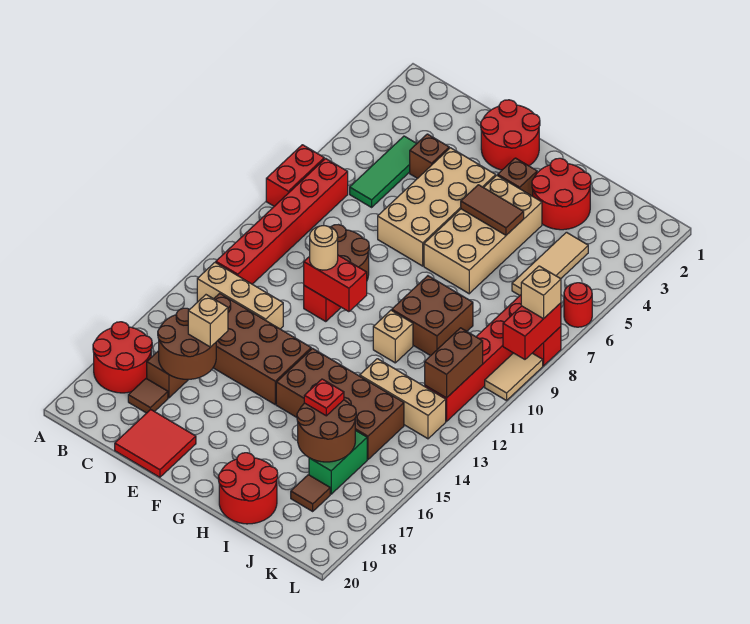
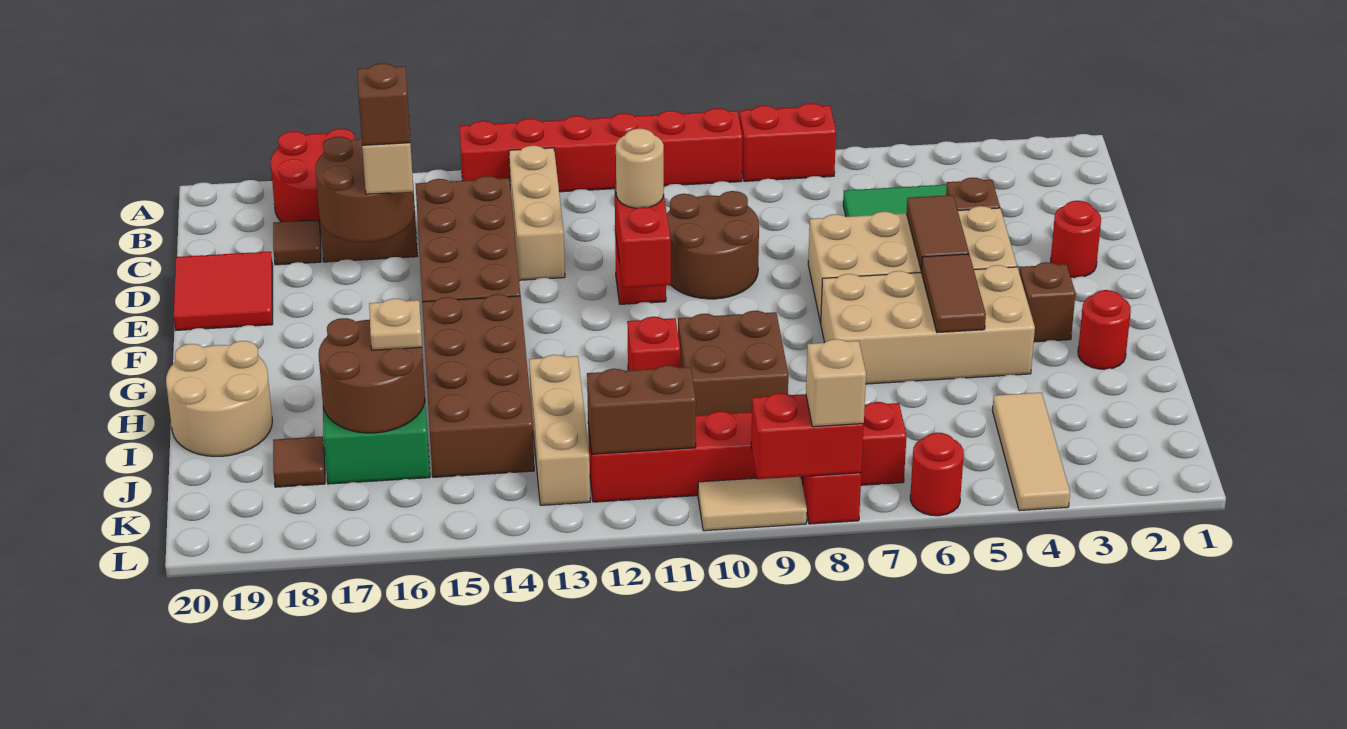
red brick B7:B12 level 1 -> red brick A9:A14 level 1
none -> brown brick D16 level 4
red round brick E1:F2 level 1 -> red round brick E2 level 1
none -> brown tile E5:F5 level 2
red round brick H2:I3 level 1 -> red round brick H2 level 1
tan brick H11 level 1 -> red brick H11 level 1
red round brick H19:I20 level 1 -> tan round brick H19:I20 level 1
red plate I16 level 3 -> tan plate I16 level 3
tan tile J4:J6 level 1 -> tan tile J4:L4 level 1

